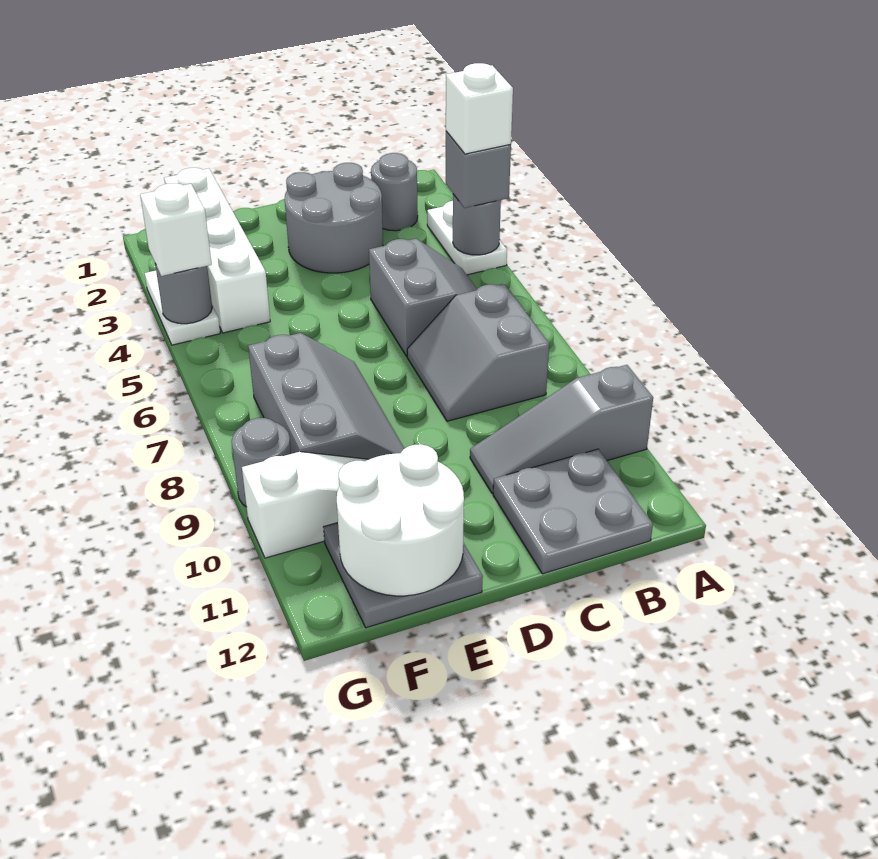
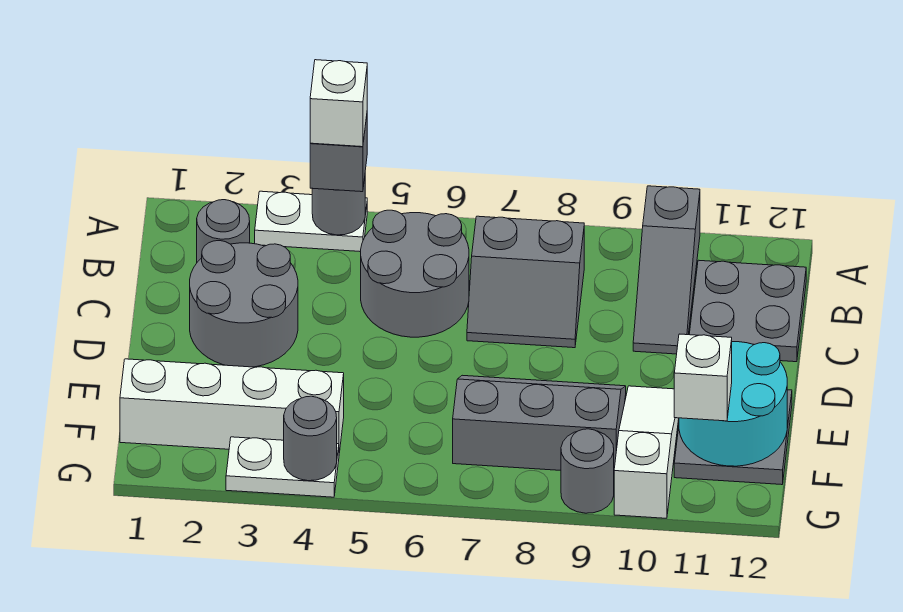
grey slope B5:C6 level 1 top C -> grey round brick B5:C6 level 1
white round brick E11:F12 level 2 -> cyan round brick E11:F12 level 2
white brick G4 level 3 -> white brick F11 level 3

